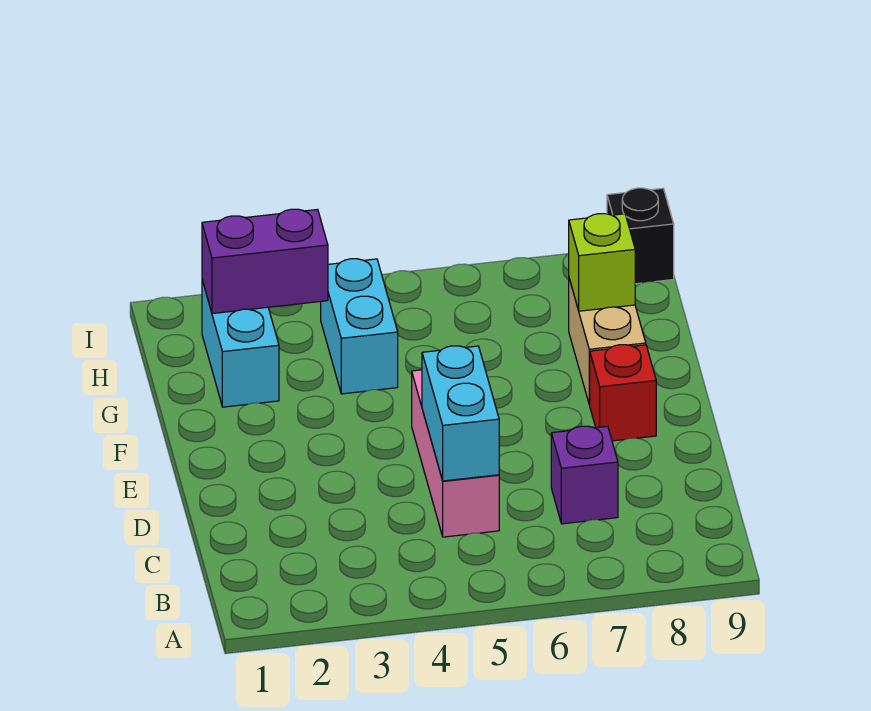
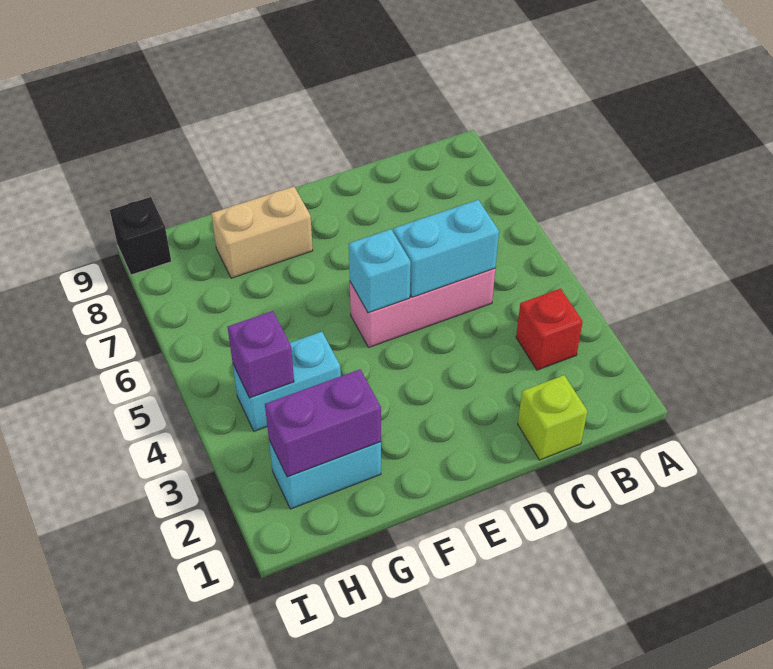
purple brick C7 level 1 -> purple brick H4 level 2
none -> cyan brick E5 level 2
red brick E8 level 1 -> red brick B3 level 1
lime brick G8 level 2 -> lime brick C1 level 1
purple brick H2:H3 level 2 -> purple brick G2:H2 level 2

